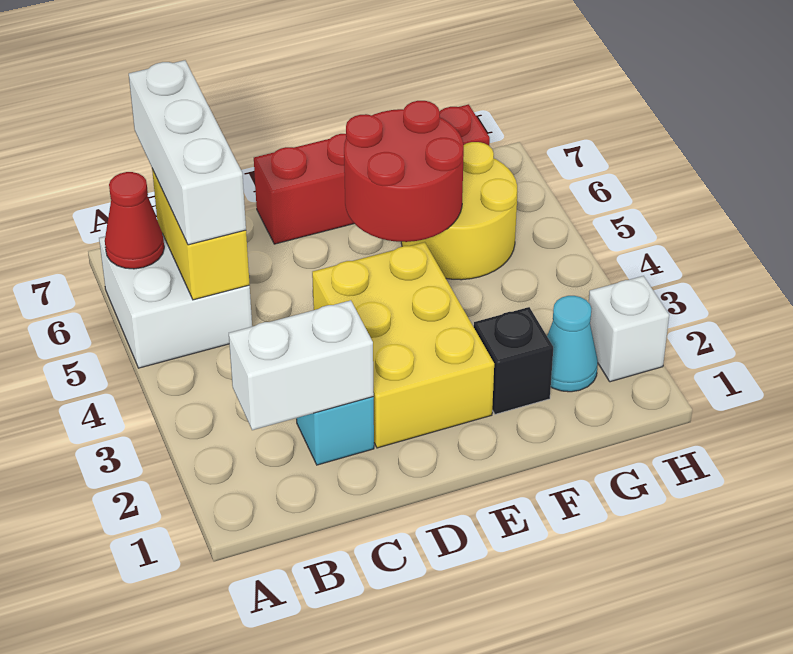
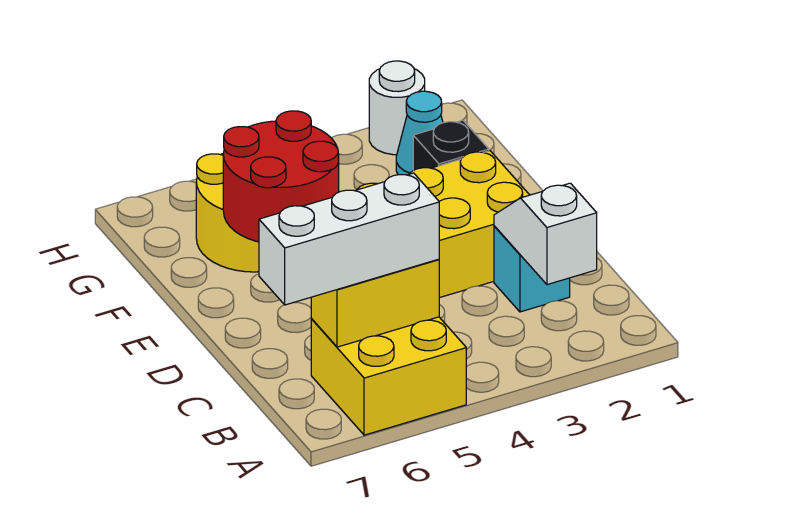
white brick A5:B6 level 1 -> yellow brick A5:B6 level 1
red cone A6 level 2 -> none
white brick B2:C2 level 2 -> white slope B2:C2 level 2 top B
red brick D7:G7 level 1 -> none
white brick H2 level 1 -> white round brick H2 level 1

